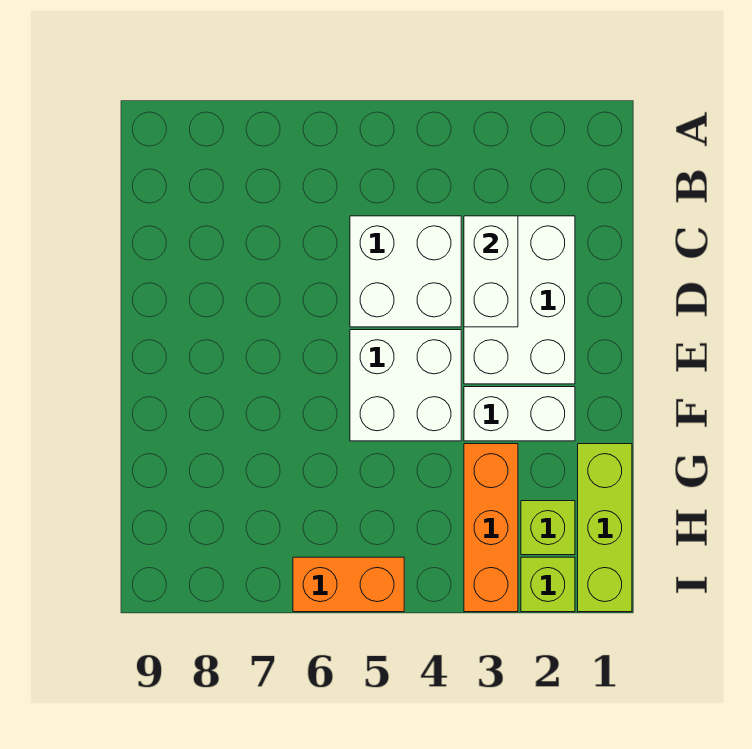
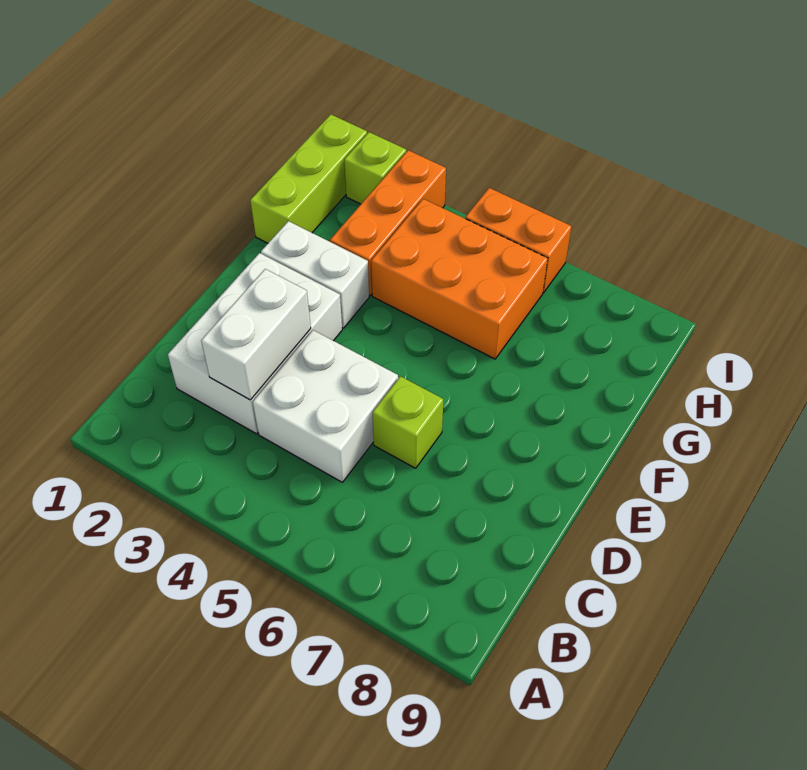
white brick E4:F5 level 1 -> none
none -> orange brick G4:H6 level 1
lime brick H2 level 1 -> lime brick D6 level 1

